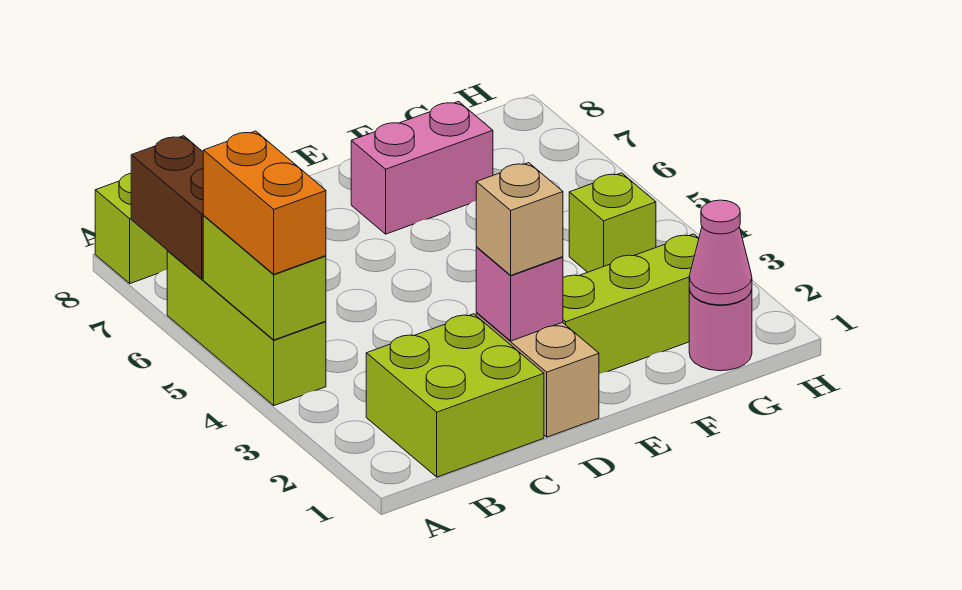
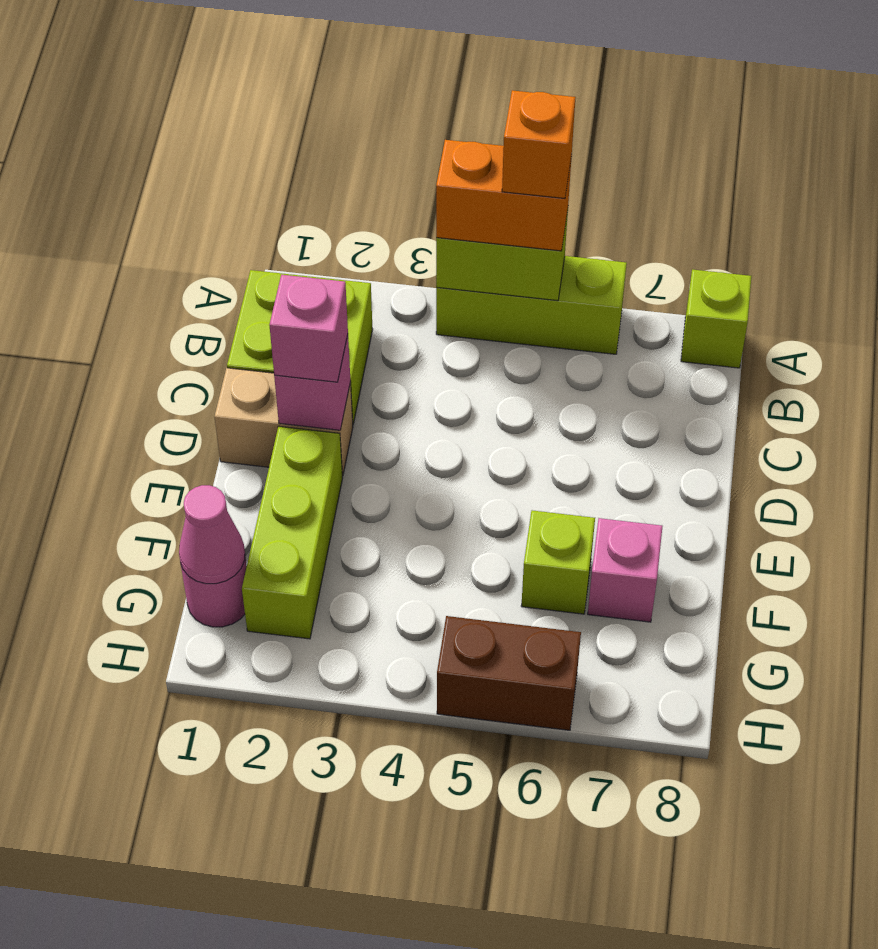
none -> orange brick A5 level 4
brown brick A6:A7 level 2 -> brown brick H5:H6 level 1
tan brick D2 level 3 -> pink brick D2 level 3
pink brick E7:F7 level 1 -> pink brick F7 level 1
lime brick G4 level 1 -> lime brick F6 level 1

